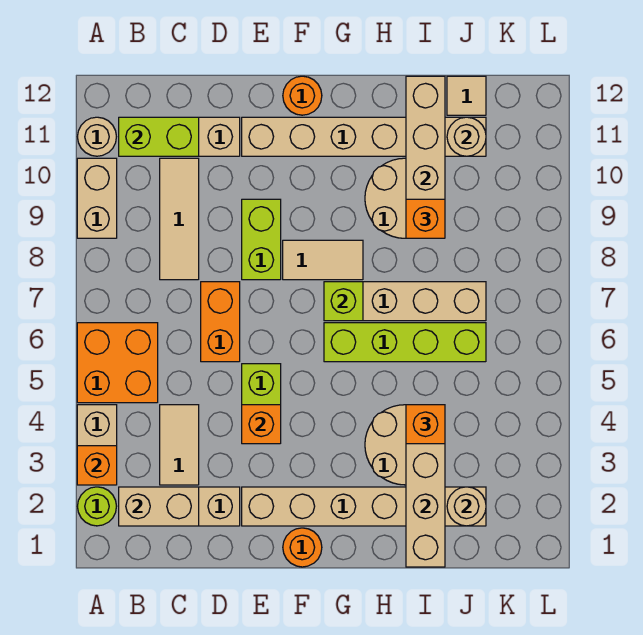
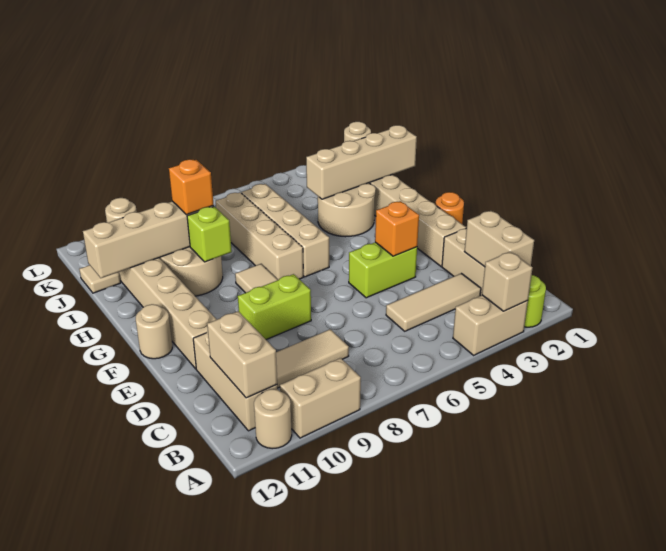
orange brick A3 level 2 -> tan brick A3 level 2
orange brick A5:B6 level 1 -> none
lime brick B11:C11 level 2 -> tan brick B11:C11 level 2
tan tile C3:C4 level 1 -> tan tile C3:C5 level 1
orange brick D6:D7 level 1 -> none
orange round brick F12 level 1 -> tan round brick F12 level 1
lime brick G6:J6 level 1 -> tan brick G6:J6 level 1
lime brick G7 level 2 -> lime brick H9 level 2
orange brick I4 level 3 -> none

